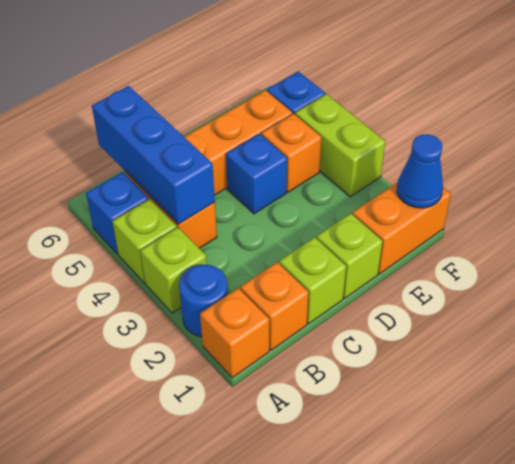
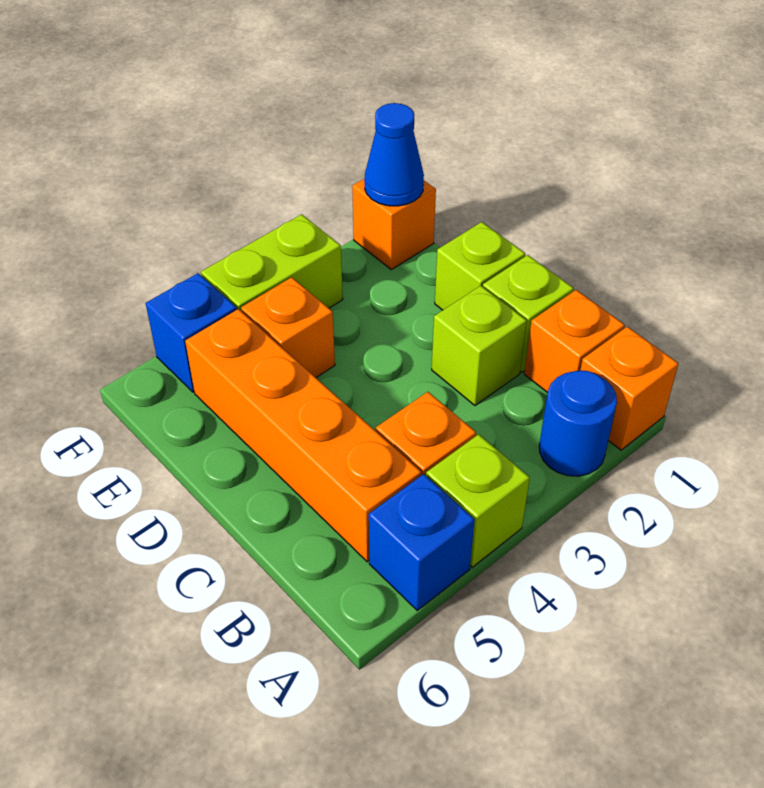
lime brick A3 level 1 -> lime brick C2 level 1
blue brick B4:B6 level 2 -> none
blue brick D4 level 1 -> none
orange brick E1:F1 level 1 -> orange brick F1 level 1

